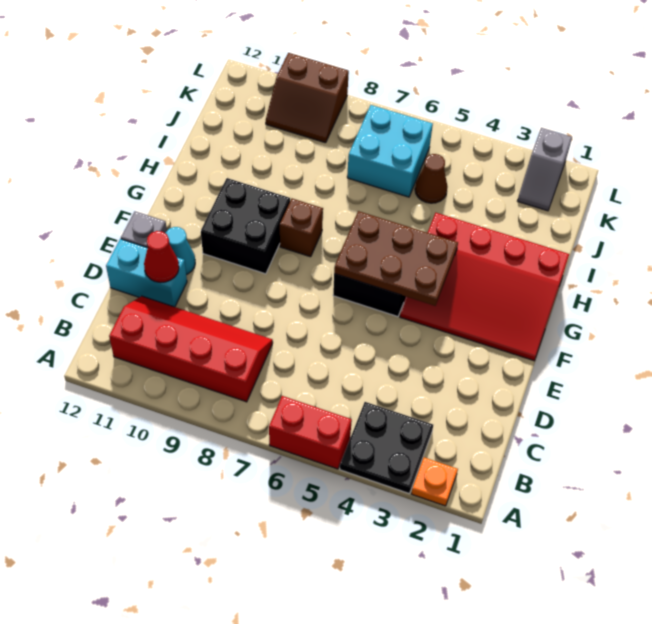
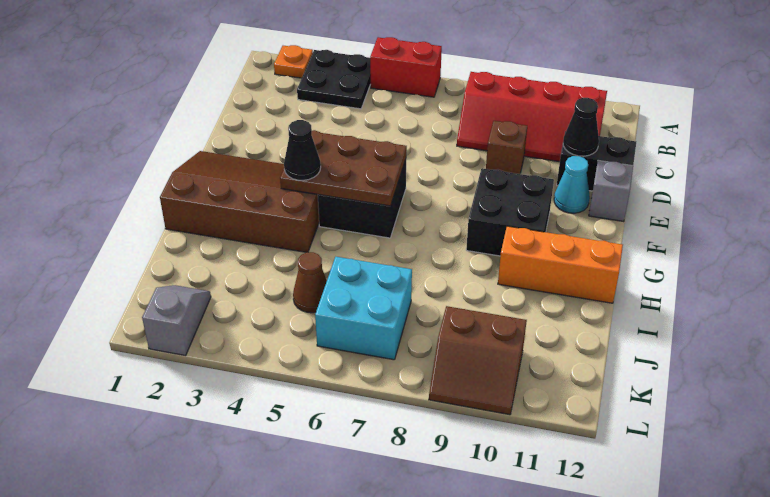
cyan brick D11:D12 level 1 -> black brick D11:D12 level 1
red cone D11 level 2 -> black cone D11 level 2
red slope F1:H4 level 1 top H -> brown slope F1:H4 level 1 top H
none -> black cone G4 level 3
brown brick G8 level 1 -> brown brick D9 level 1
none -> orange brick H10:H12 level 1
brown slope K9:L10 level 1 top L -> brown slope K9:L10 level 1 top K

